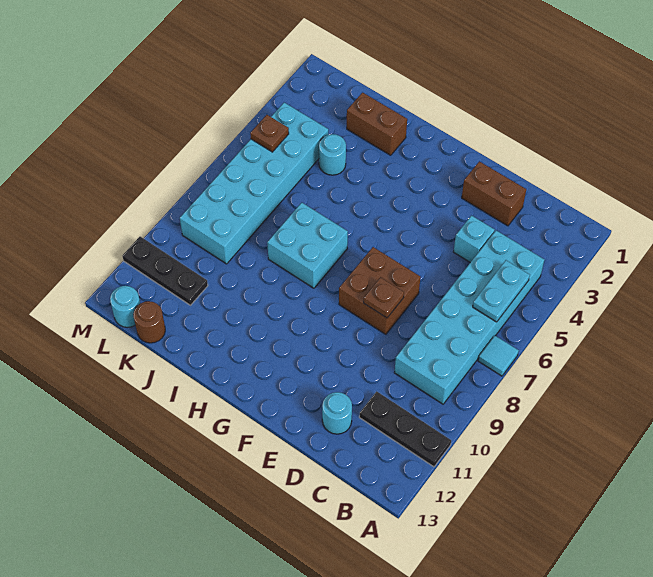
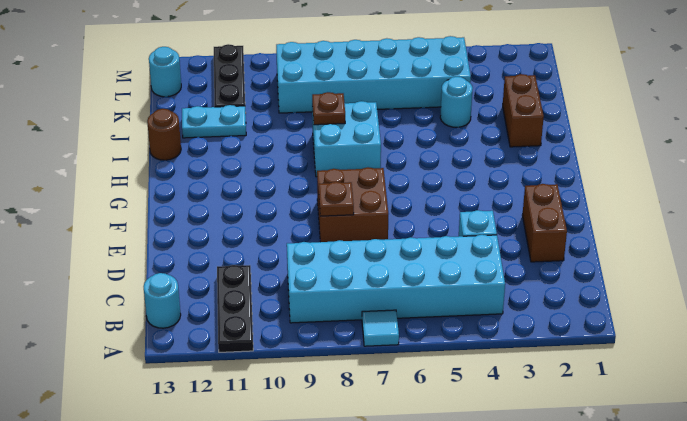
cyan plate B5:B6 level 2 -> cyan plate J11:J12 level 1
cyan round brick D12 level 1 -> cyan round brick B13 level 1
brown round brick K13 level 1 -> brown round brick I13 level 1
brown plate L5 level 2 -> brown plate I8 level 2

